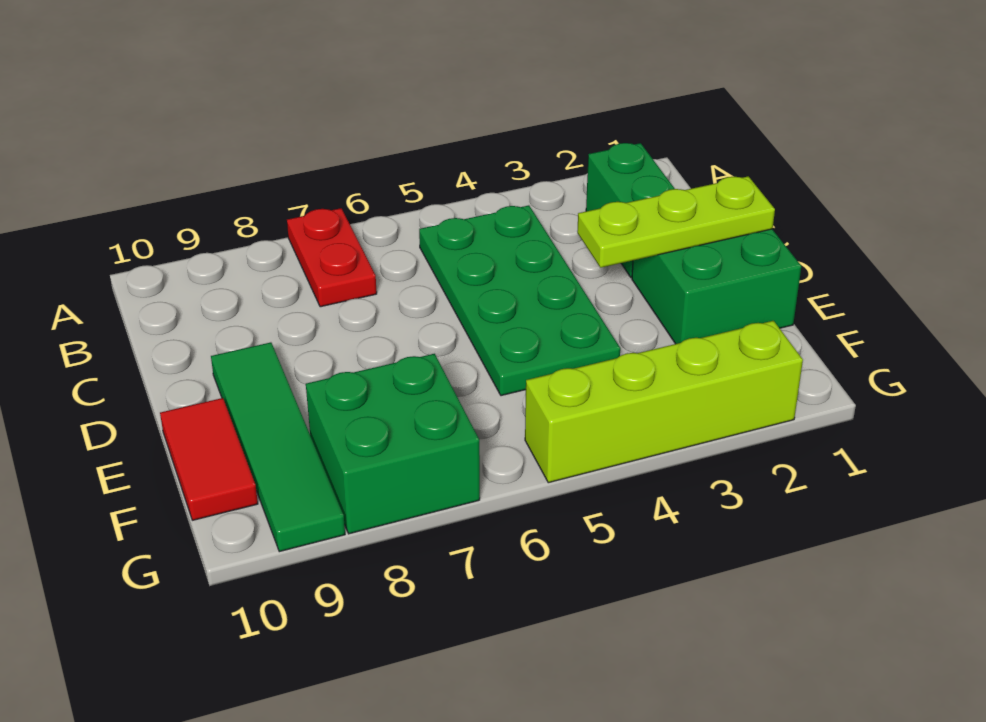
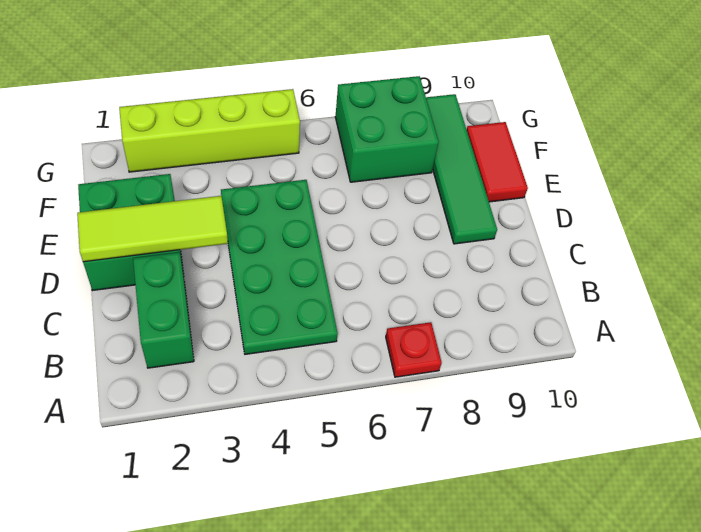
red plate A7:B7 level 1 -> red plate A7 level 1
lime plate D1:D3 level 2 -> lime tile D1:D3 level 2

